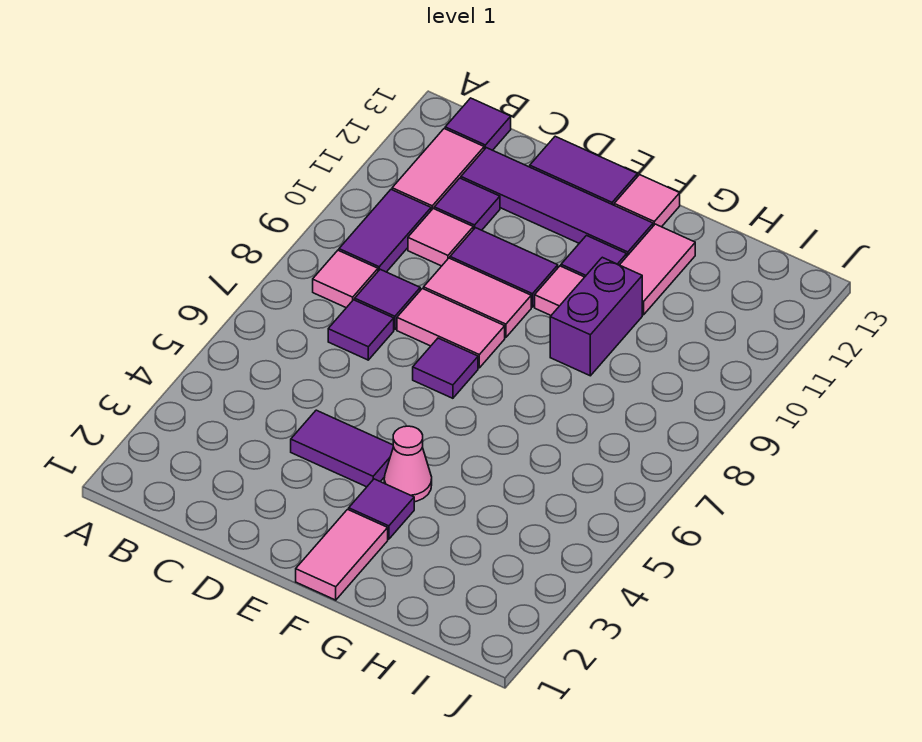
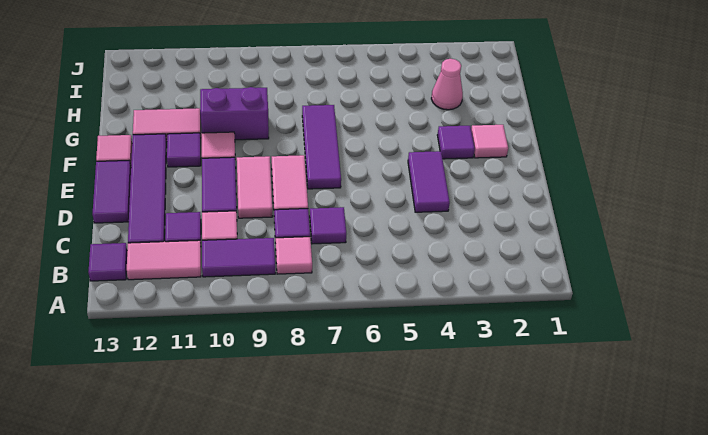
purple tile E7 level 1 -> purple tile E7:G7 level 1
pink tile F1:F2 level 1 -> pink tile F2 level 1
pink cone F4 level 1 -> pink cone H3 level 1

